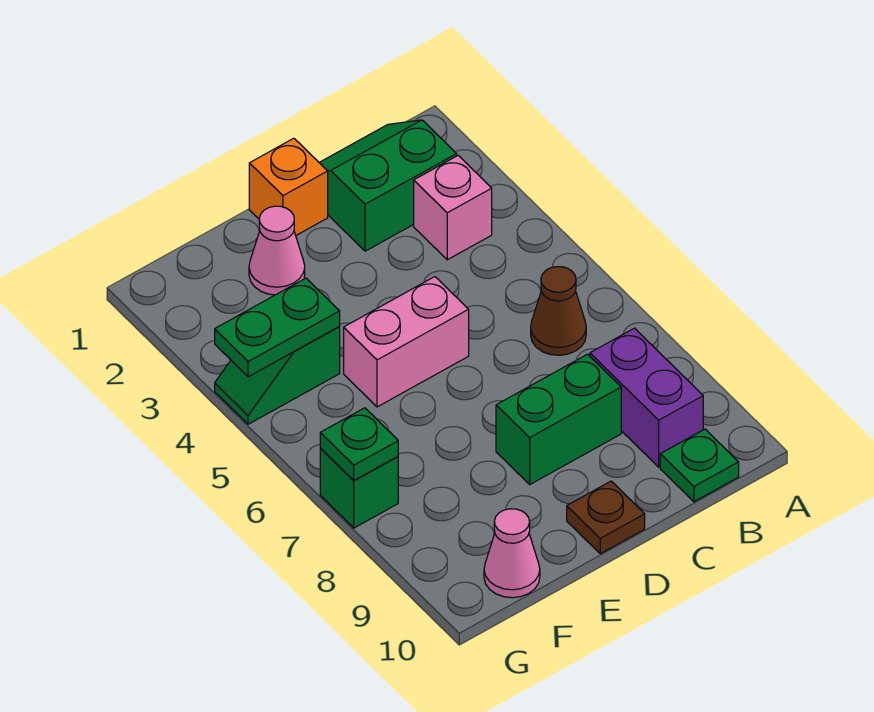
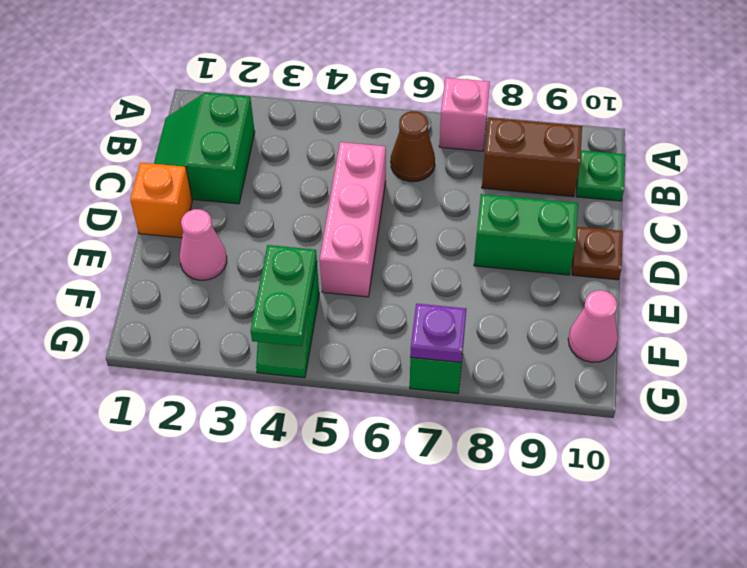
pink brick B3 level 1 -> pink brick A7 level 1
purple brick B8:B9 level 1 -> brown brick B8:B9 level 1
green brick C8:D8 level 1 -> green brick D8:D9 level 1
pink brick D5:E5 level 1 -> pink brick C5:E5 level 1
green plate G7 level 2 -> purple plate G7 level 2

